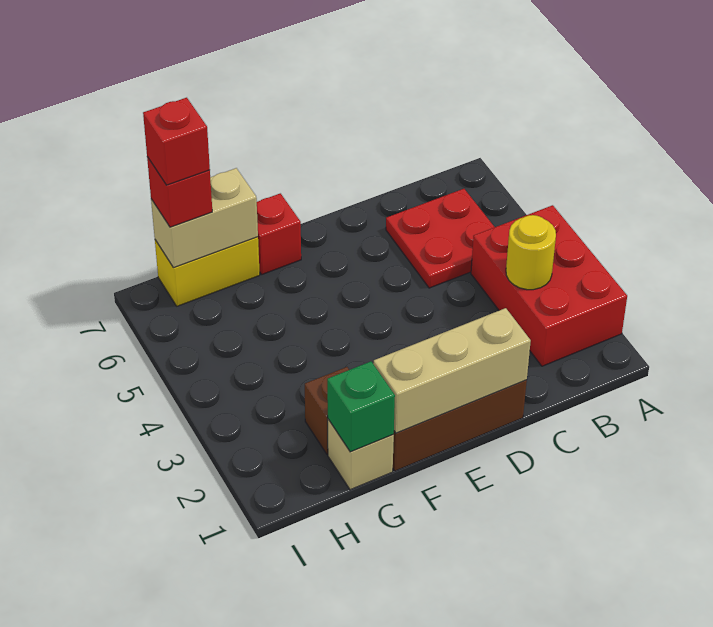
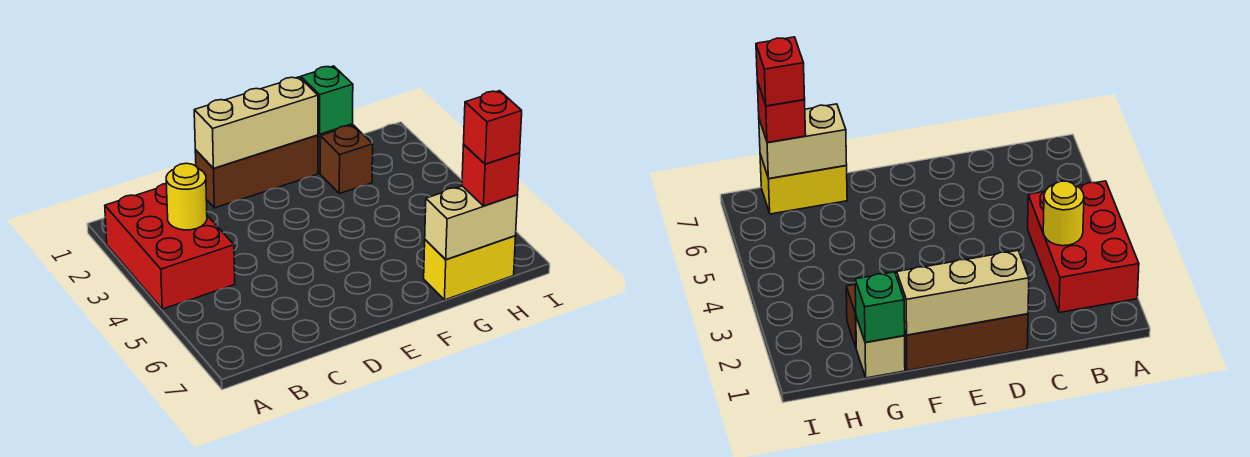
red plate B5:C6 level 1 -> none
red brick F7 level 1 -> none

